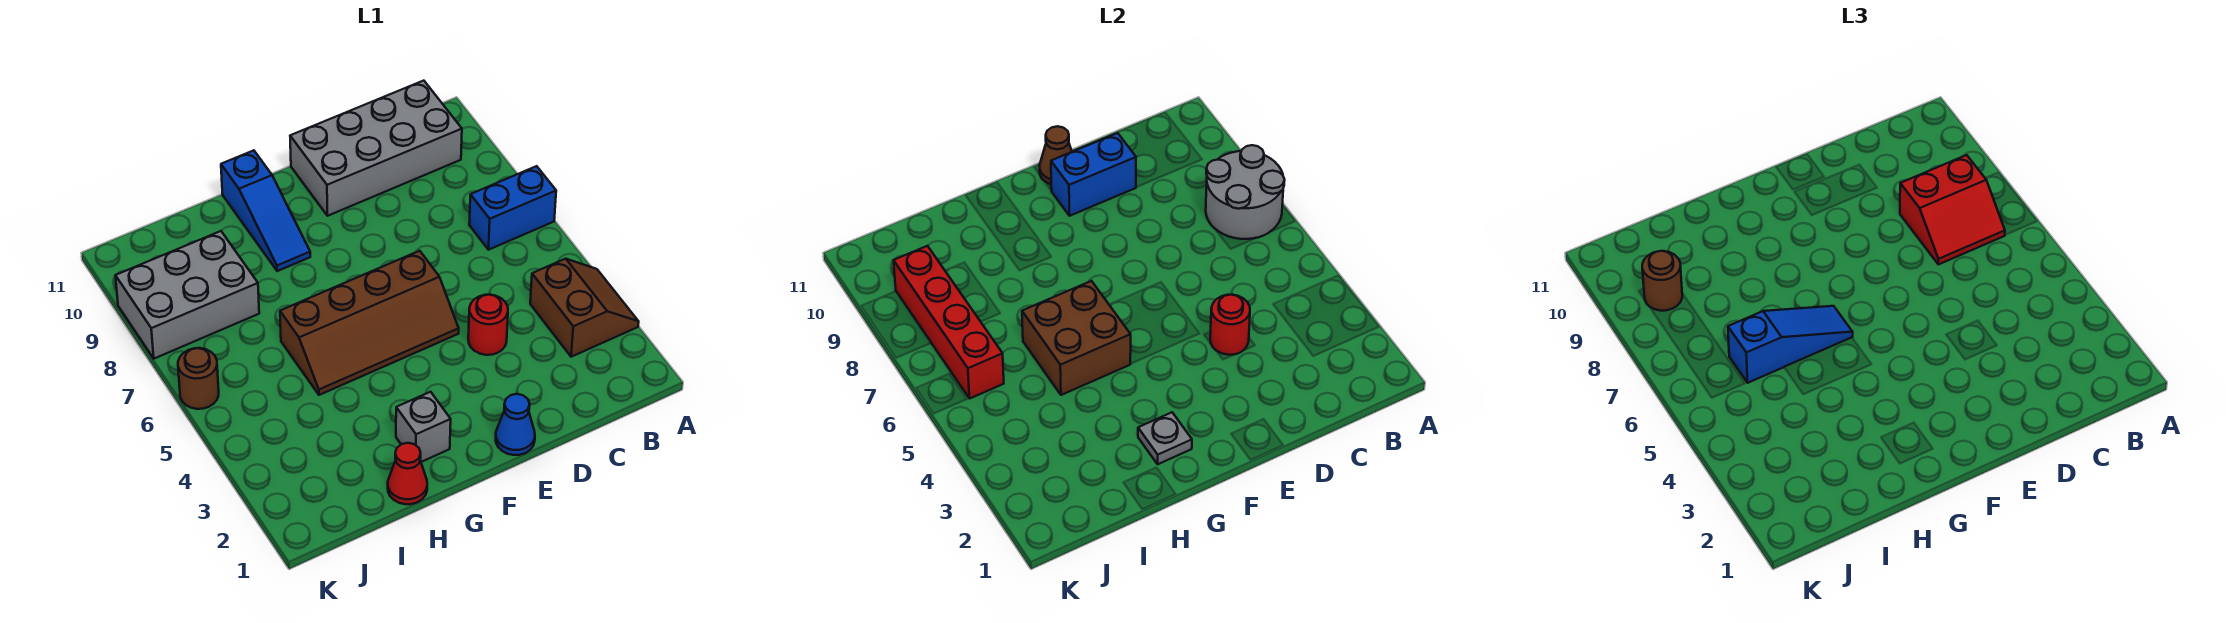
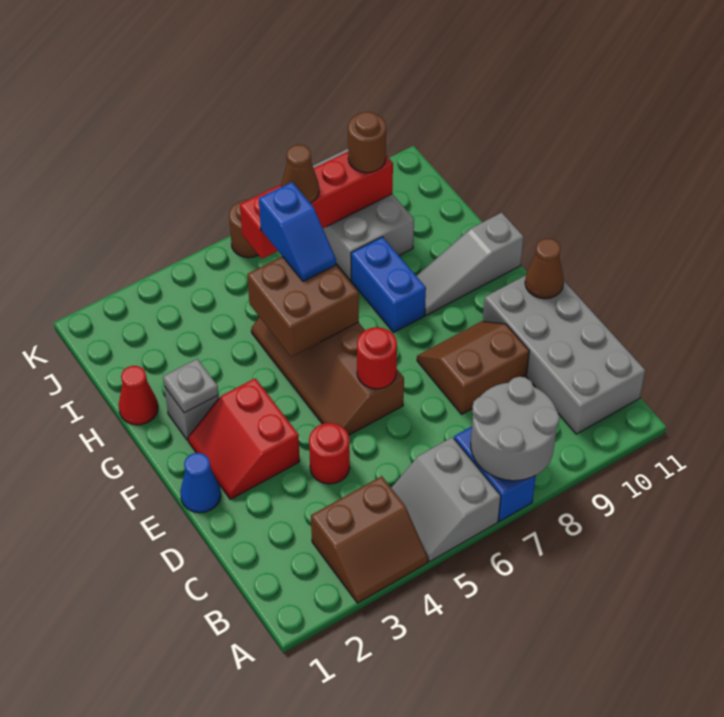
none -> grey slope A5:B6 level 1 top 6
red slope B7:C8 level 3 top 8 -> red slope E2:F3 level 1 top 3
red round brick D4 level 2 -> red round brick E6 level 2
none -> brown slope D8:E9 level 1 top D
blue brick D10:E10 level 2 -> blue brick G8:H8 level 1
blue slope G6:I6 level 3 top I -> blue slope H6:I6 level 3 top I
blue slope G9:G11 level 1 top 11 -> grey slope G9:G11 level 1 top 11
none -> brown cone J7 level 3

